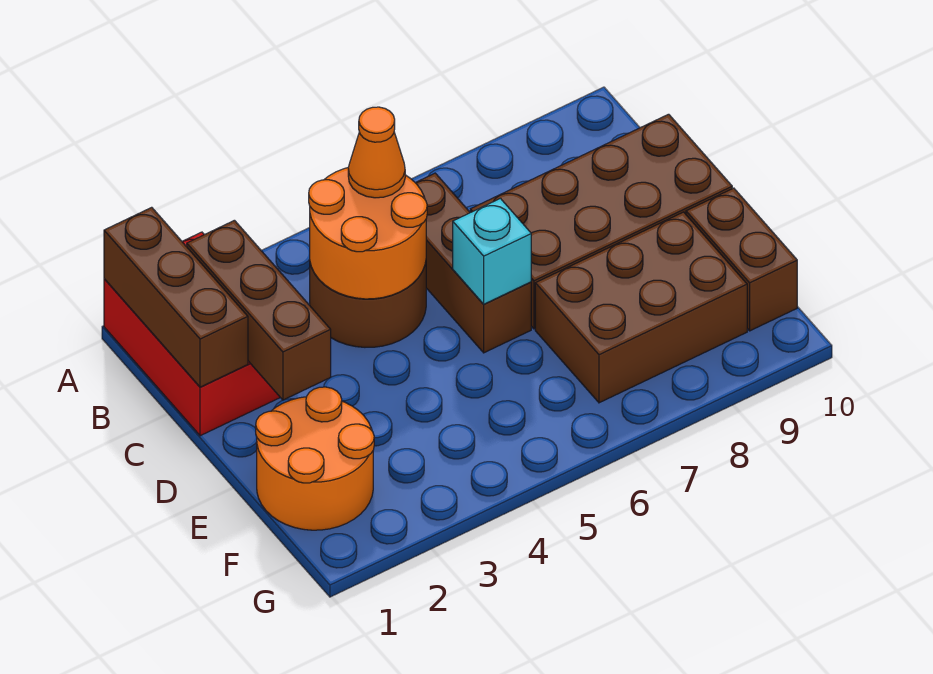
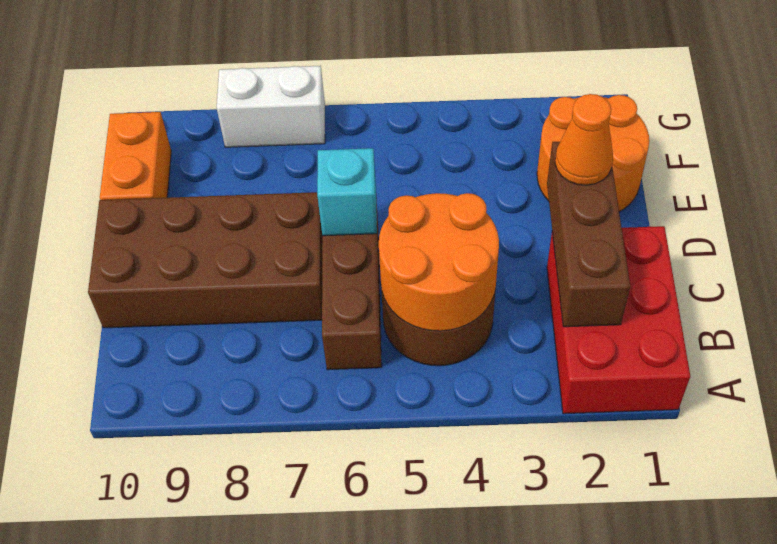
brown brick A1:C1 level 2 -> none
orange cone B5 level 3 -> orange cone D2 level 3
brown brick E7:F9 level 1 -> none
brown brick E10:F10 level 1 -> orange brick E10:F10 level 1
none -> white brick G7:G8 level 1

